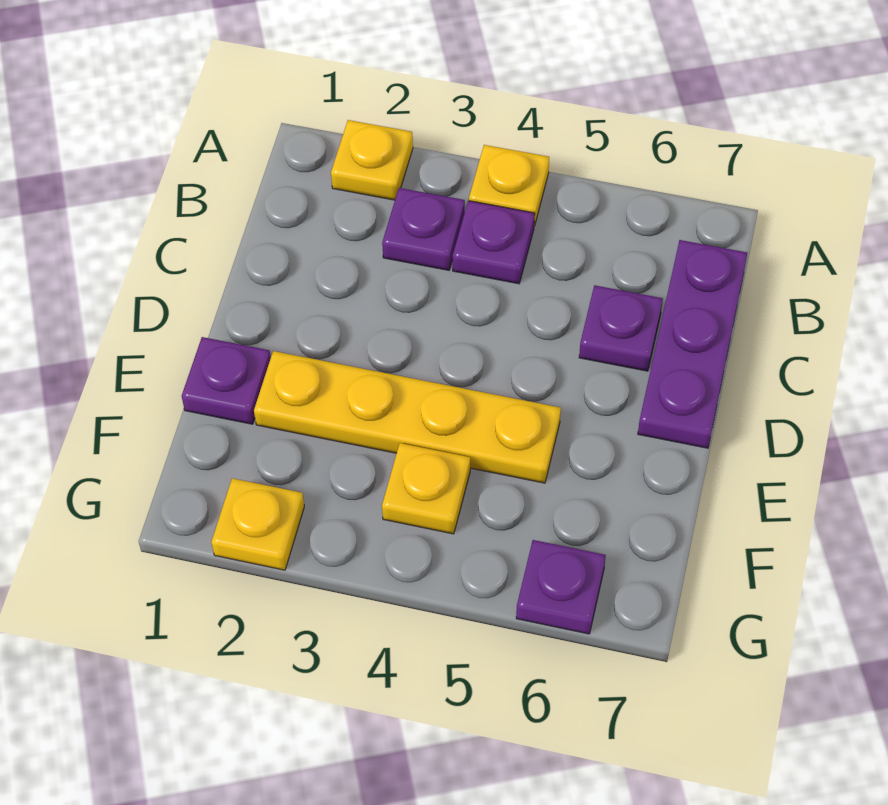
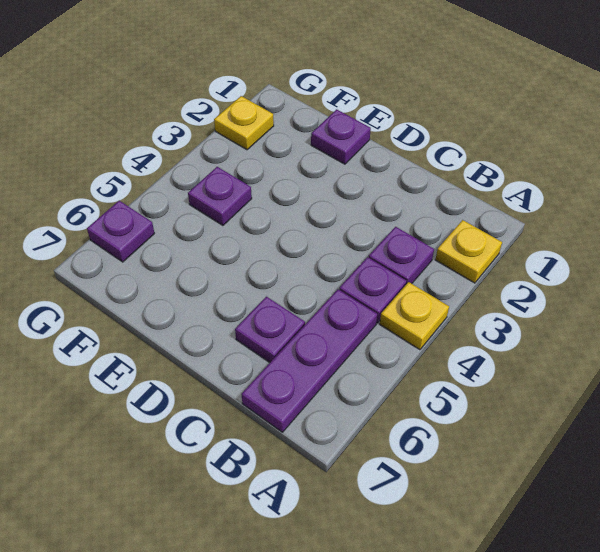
purple plate B7:D7 level 1 -> purple plate B5:B7 level 1
yellow plate E2:E5 level 1 -> none
yellow plate F4 level 1 -> purple plate F4 level 1

